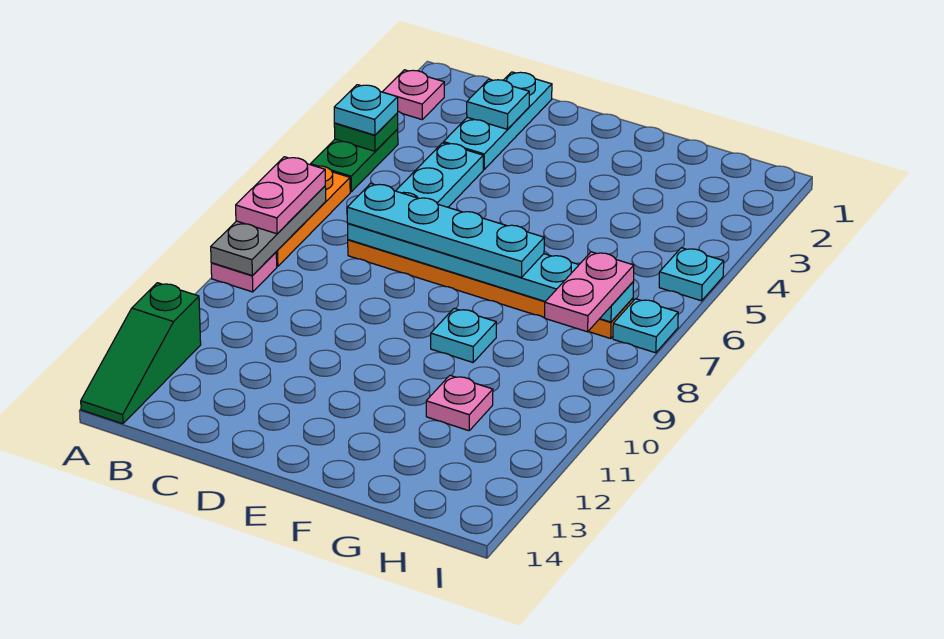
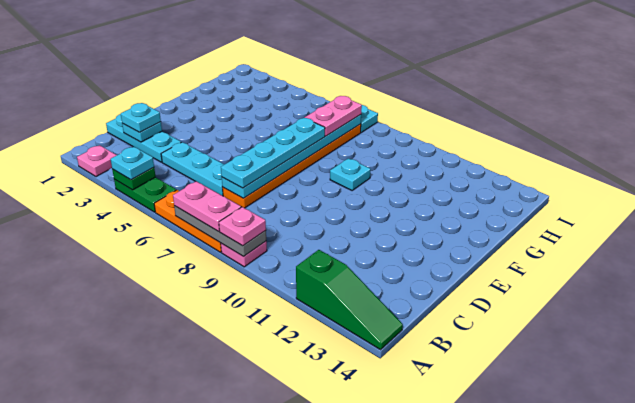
pink plate G11 level 1 -> pink plate A9 level 3
pink plate H7:H8 level 3 -> pink plate G7:H7 level 3
cyan plate I5 level 1 -> cyan plate C2 level 3

